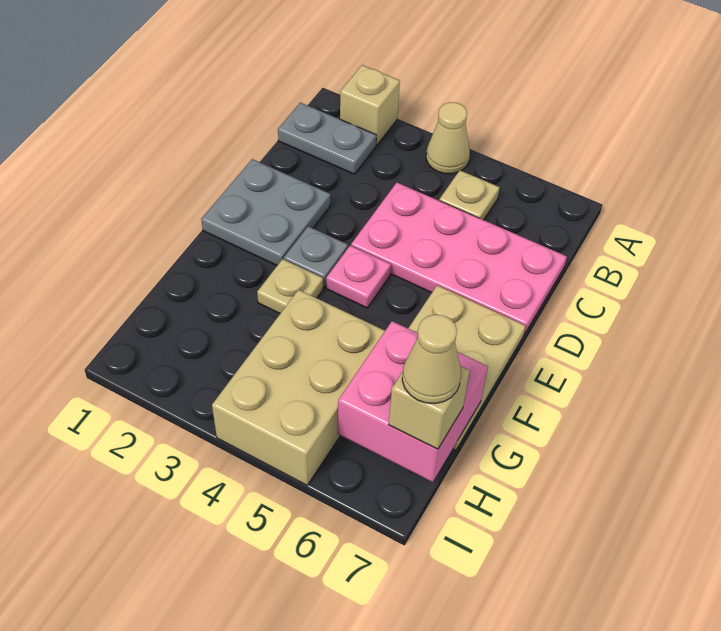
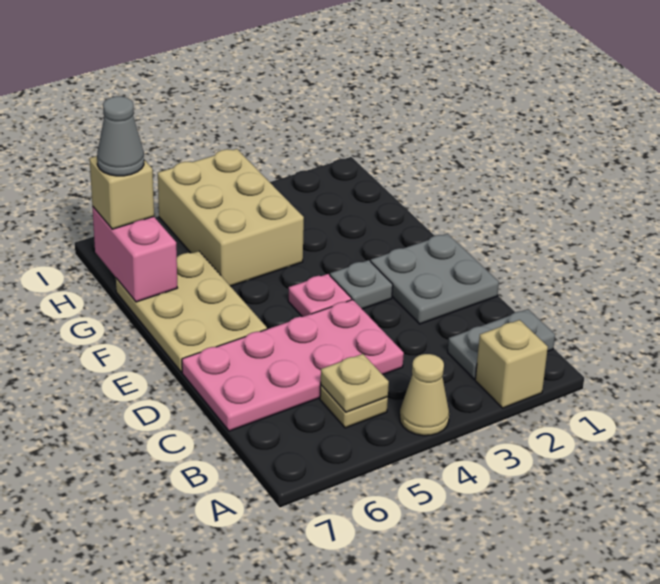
tan plate F3 level 1 -> tan plate B5 level 2
pink brick G6:H7 level 2 -> pink brick G7:H7 level 2
tan cone H7 level 4 -> grey cone H7 level 4

